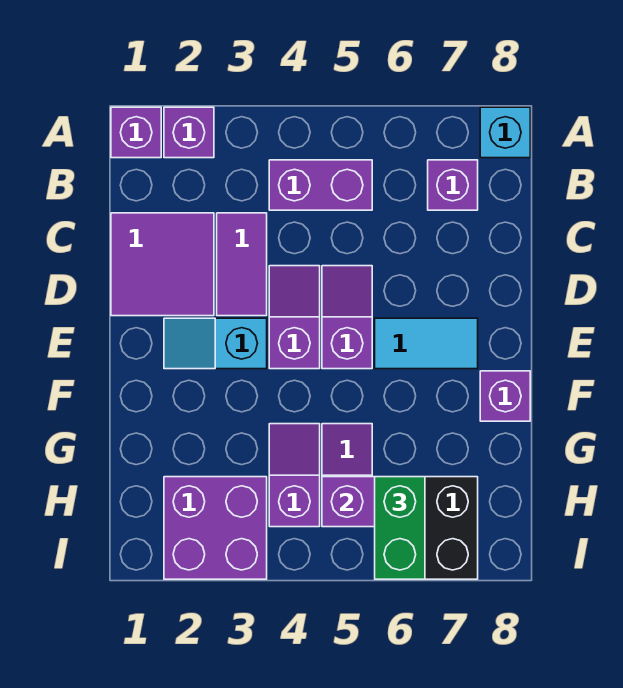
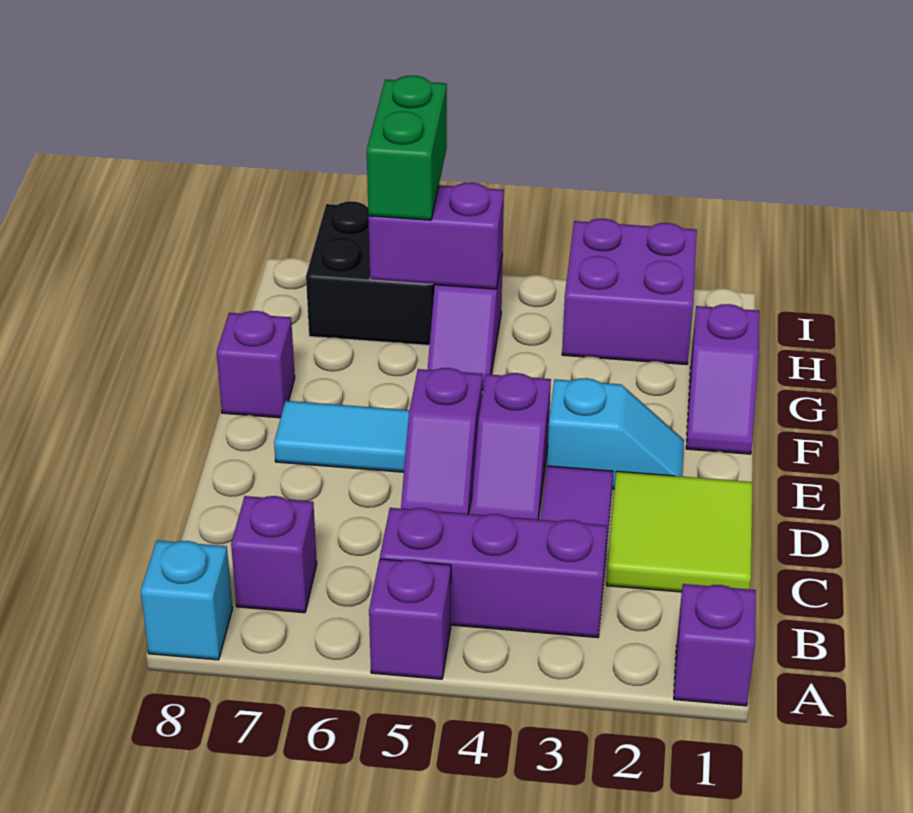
purple brick A2 level 1 -> purple brick A5 level 1
purple brick B4:B5 level 1 -> purple brick B3:B5 level 1
purple tile C1:D2 level 1 -> lime tile C1:D2 level 1
purple slope G4:H4 level 1 top H -> purple slope F1:G1 level 1 top G

